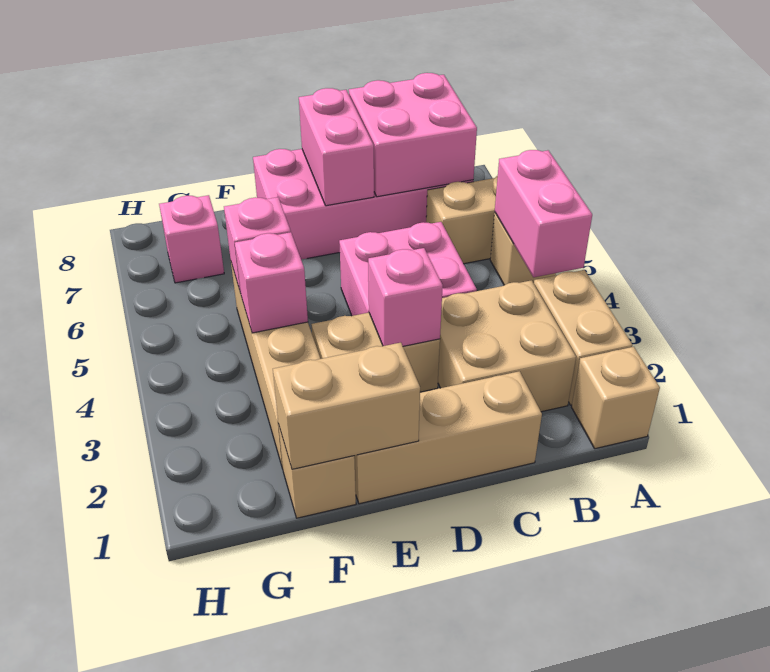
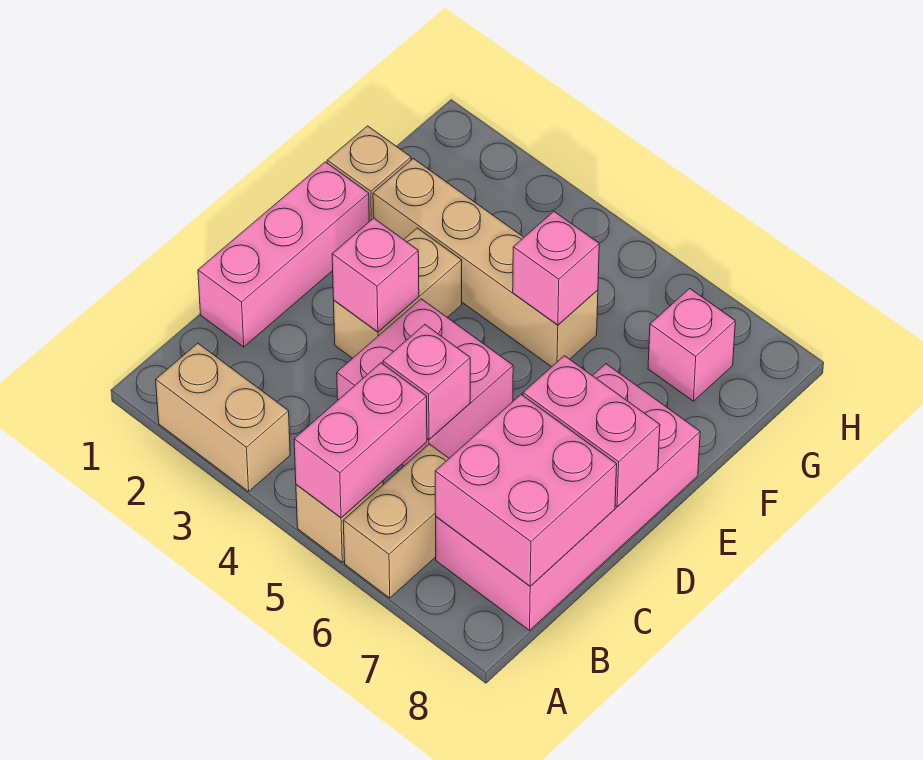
tan brick A1 level 1 -> none
pink brick A4:A5 level 2 -> pink brick A5:B5 level 2
tan brick B2:C3 level 1 -> none
tan brick C1:E1 level 1 -> pink brick C1:E1 level 1
tan brick E1:F1 level 2 -> none
pink brick F4 level 2 -> pink brick C5 level 2

